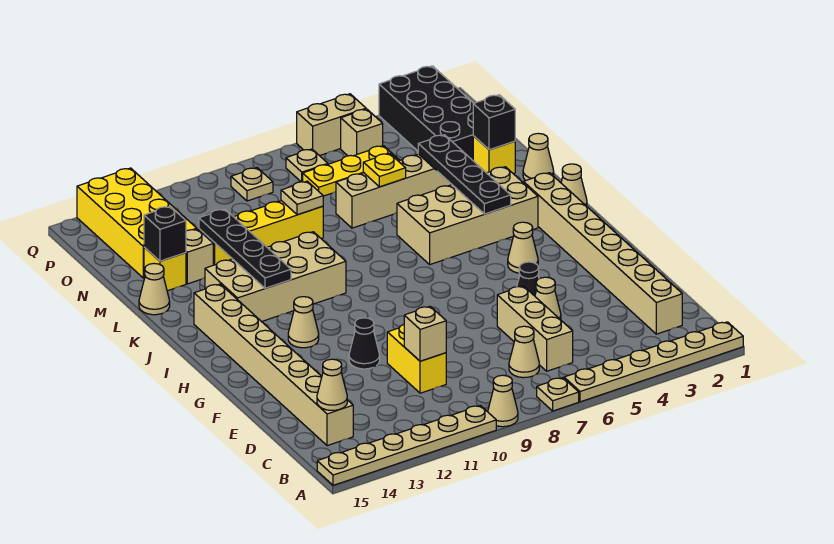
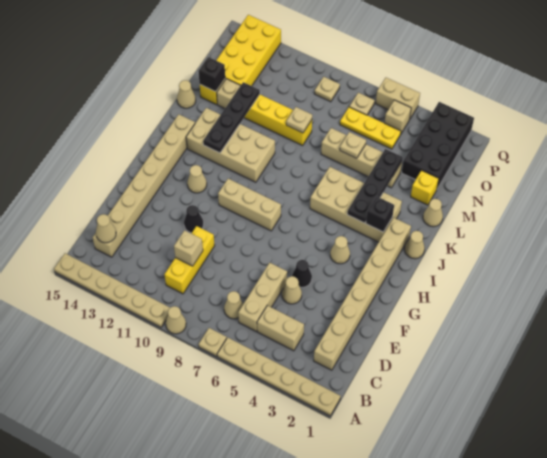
none -> tan brick C4:C5 level 1
yellow brick D10:E10 level 1 -> yellow brick C10:E10 level 1
none -> tan brick H8:H10 level 1
black brick M2 level 2 -> black brick J3 level 2
yellow plate M6 level 2 -> tan plate M6 level 2

